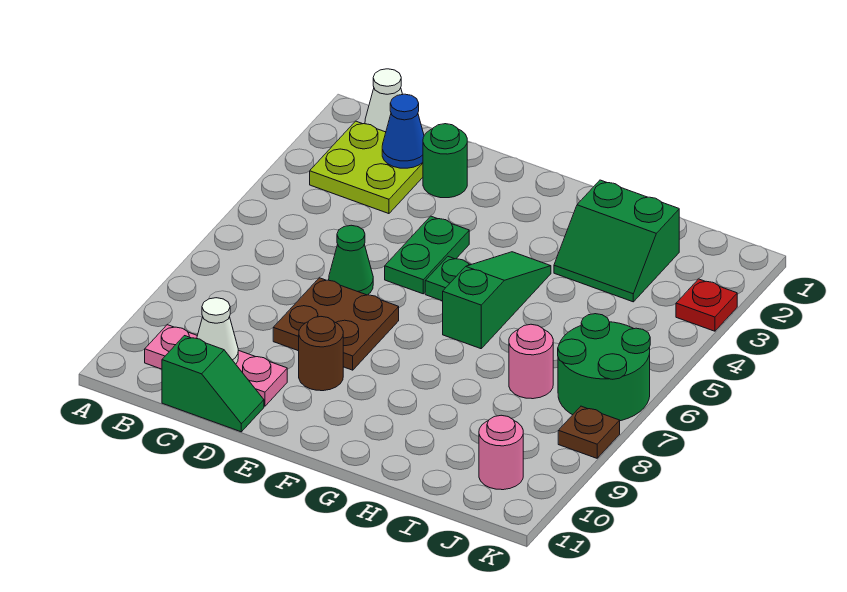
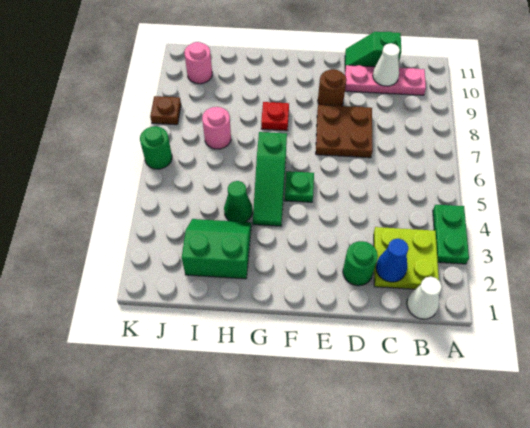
green cone D6 level 1 -> green cone H4 level 1
green plate E4:E5 level 1 -> green plate A3:A4 level 1
green round brick J6:K7 level 1 -> green round brick K6 level 1
red plate K3 level 1 -> red plate G8 level 1

